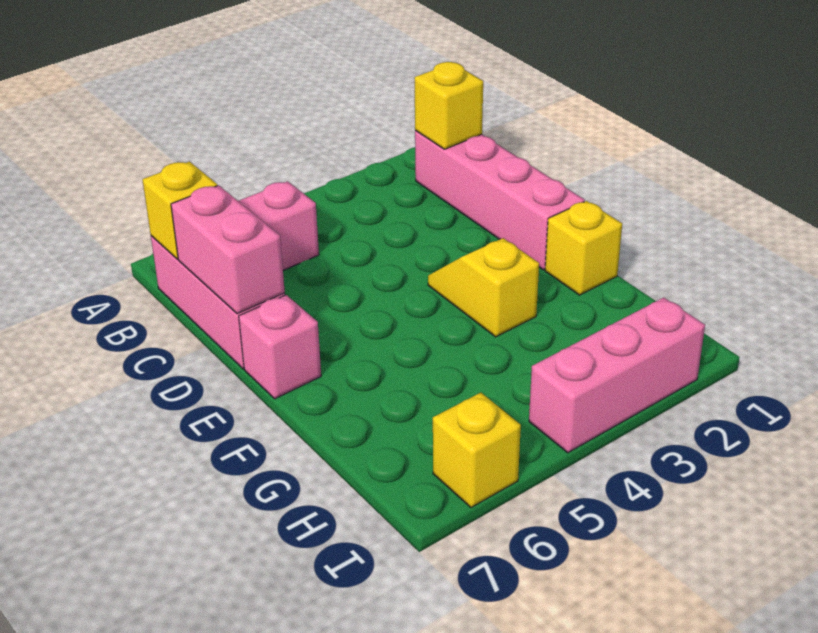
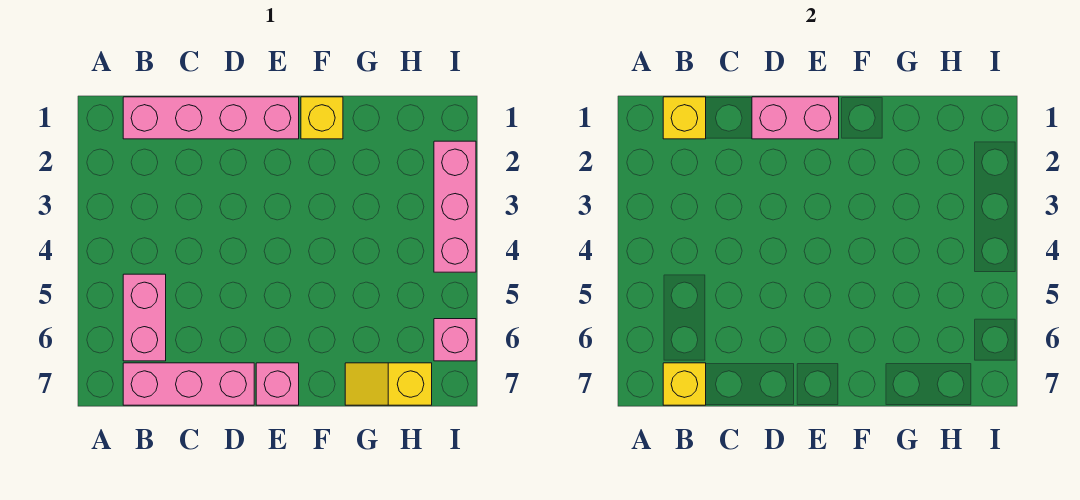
pink brick C7:D7 level 2 -> pink brick D1:E1 level 2
yellow slope E3:F3 level 1 top F -> yellow slope G7:H7 level 1 top H
yellow brick I6 level 1 -> pink brick I6 level 1

